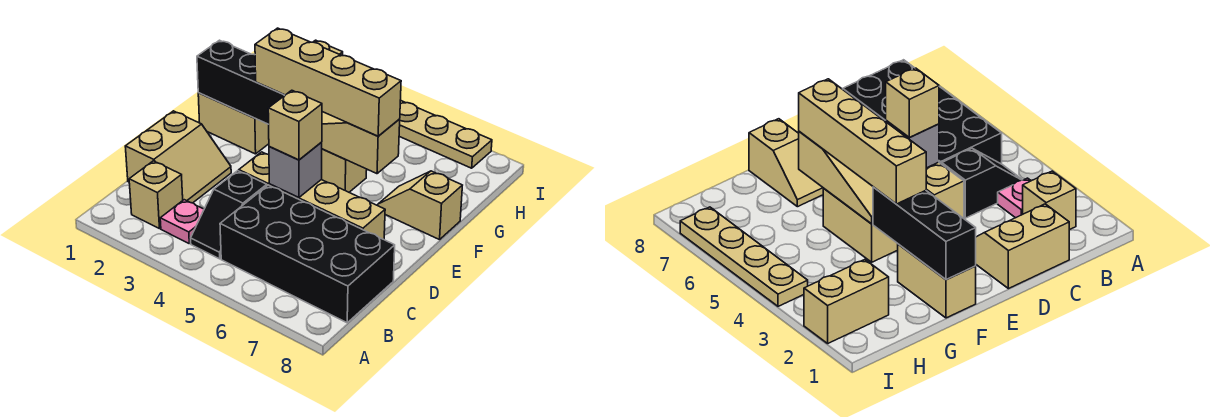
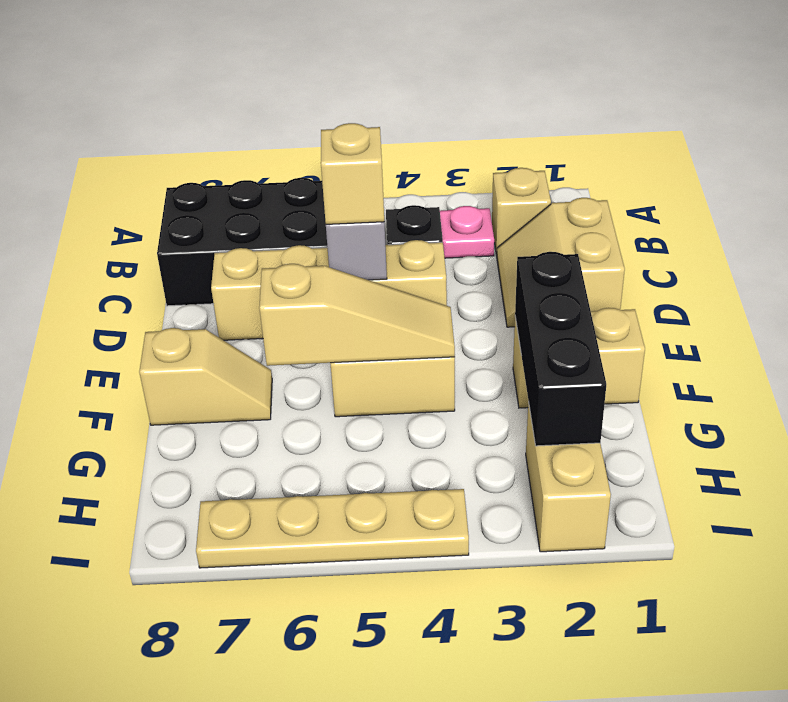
black brick F1:F3 level 2 -> black brick F2:H2 level 2
tan brick F3:F6 level 3 -> none

